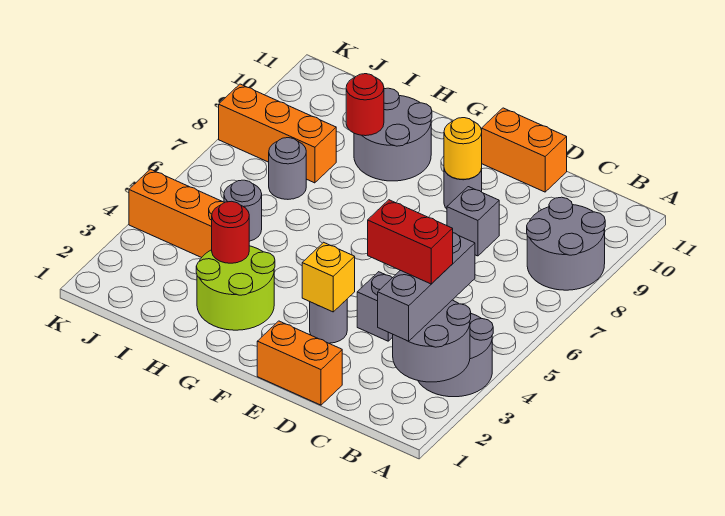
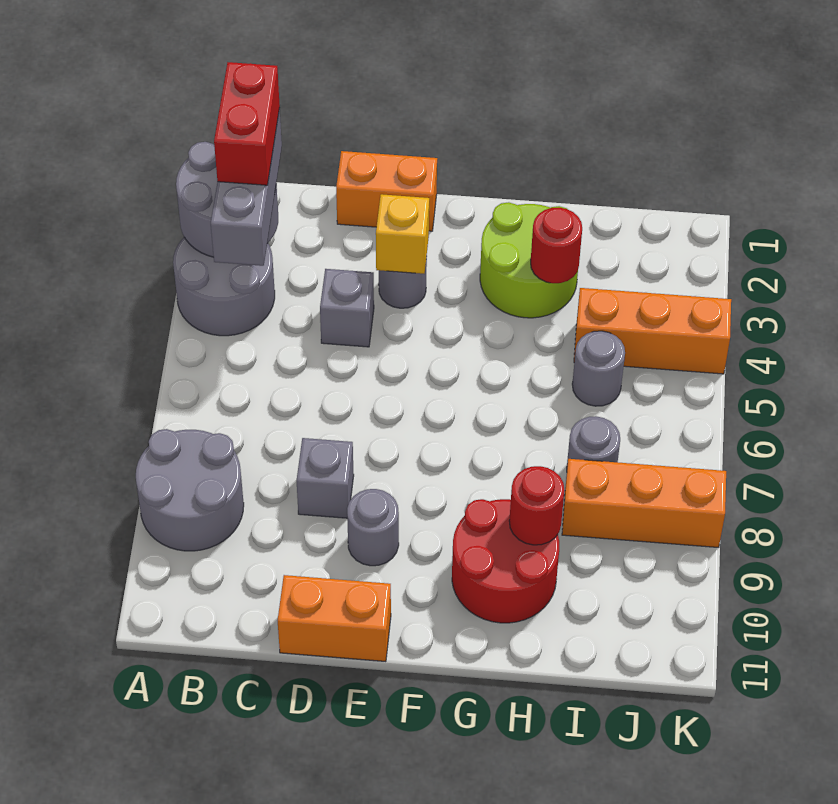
red brick B3:C3 level 4 -> red brick B2:B3 level 4
yellow round brick E9 level 2 -> none
grey round brick G9:H10 level 1 -> red round brick G9:H10 level 1

